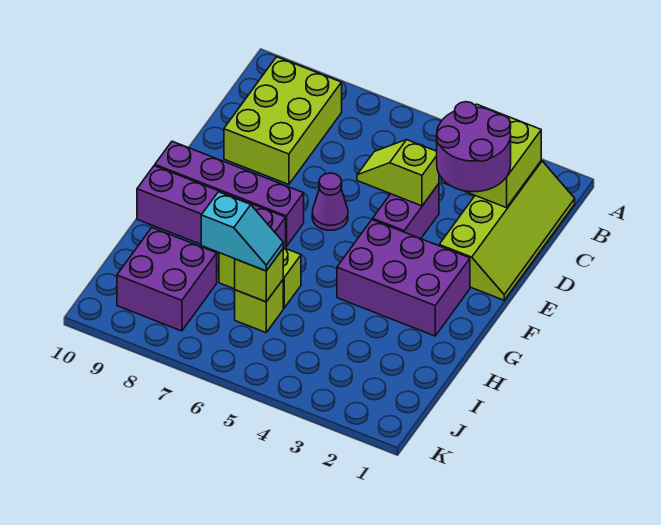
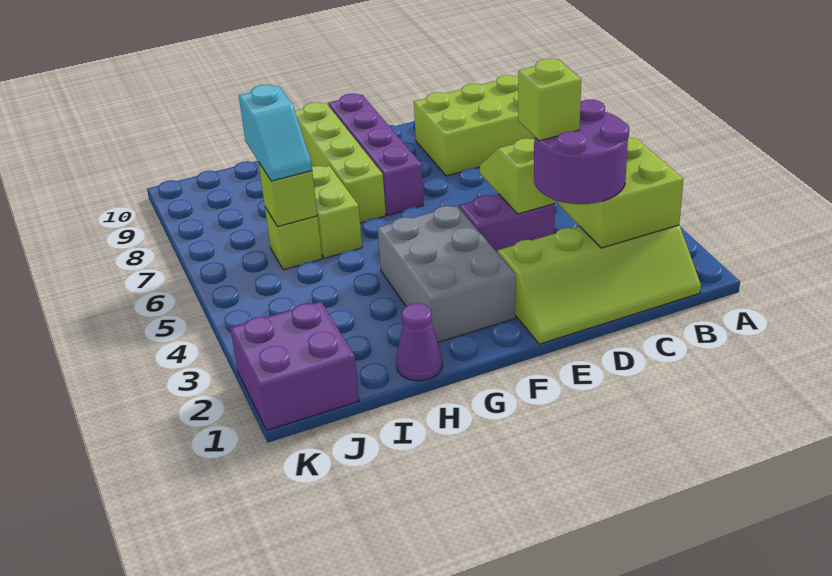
none -> lime brick D3 level 4
purple cone E6 level 1 -> purple cone H1 level 1
purple brick F2:G4 level 1 -> grey brick F2:G4 level 1
purple brick G7:G10 level 1 -> lime brick G7:G10 level 1
purple brick I8:J9 level 1 -> purple brick J1:K2 level 1

